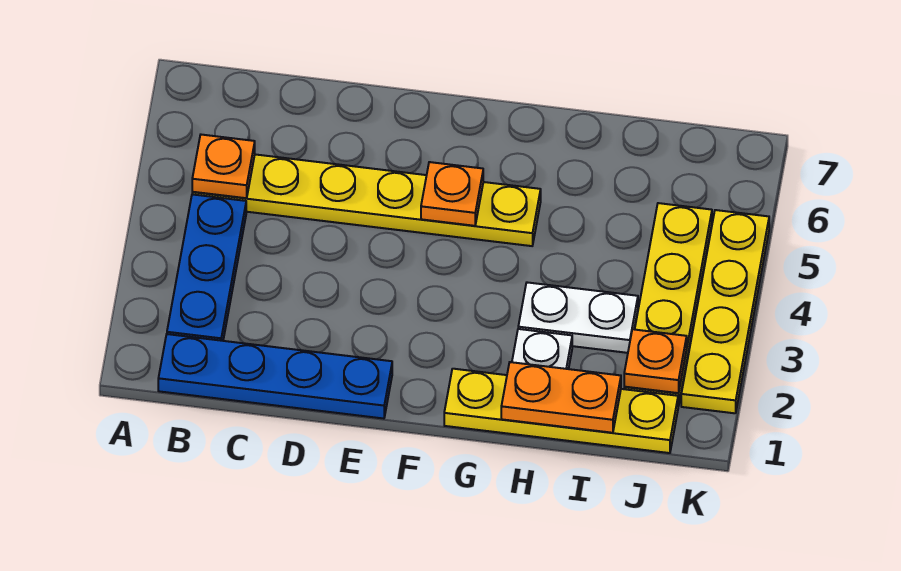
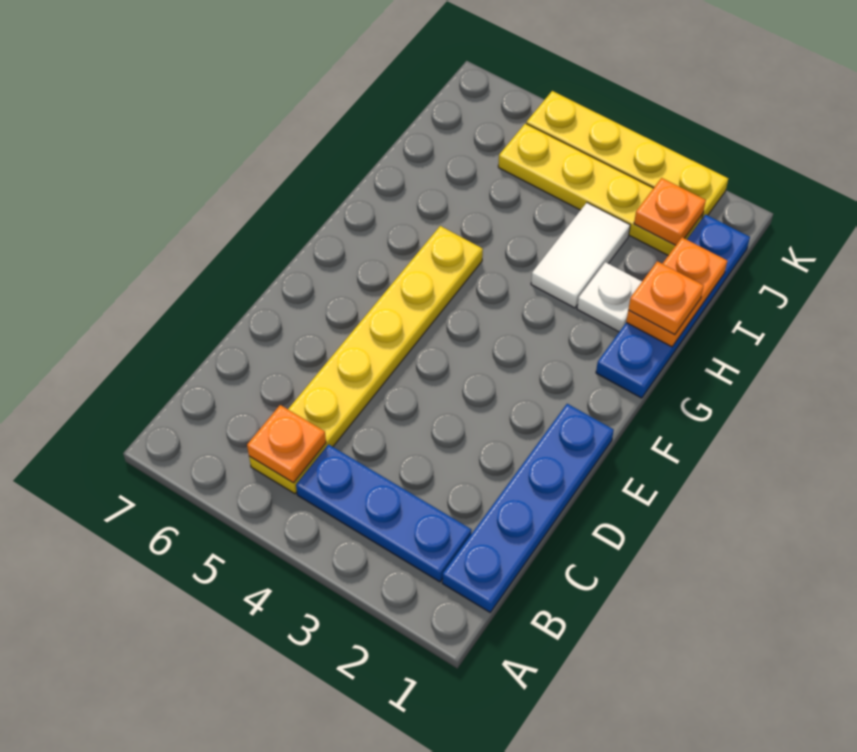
orange plate F5 level 2 -> orange plate H1 level 3
yellow plate G1:J1 level 1 -> blue plate G1:J1 level 1
white plate H3:I3 level 1 -> white tile H3:I3 level 1

